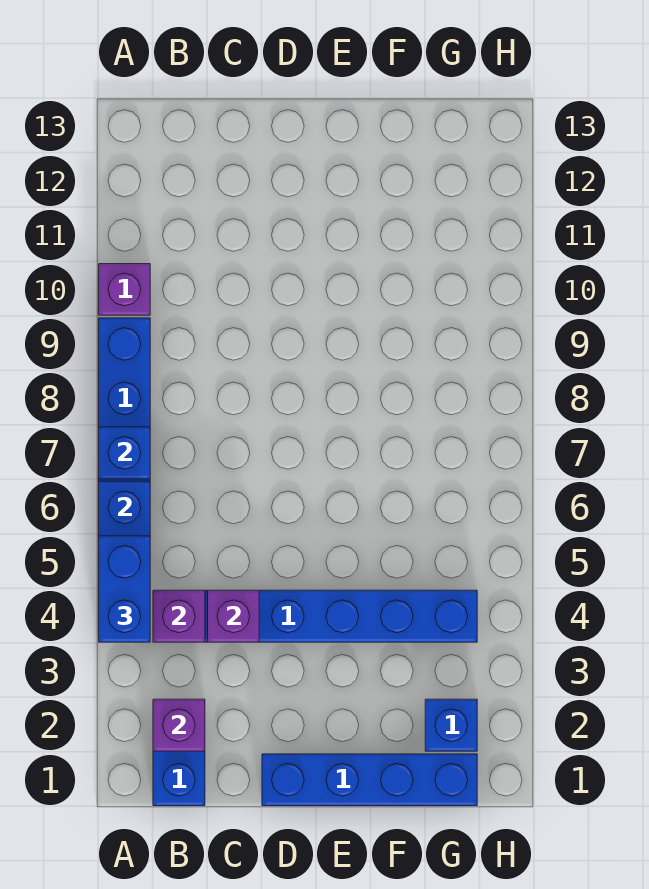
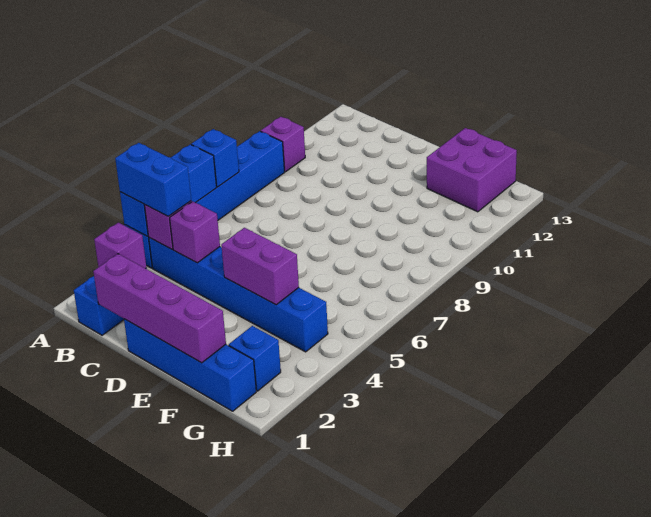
blue brick A4:A5 level 3 -> blue brick A4:B4 level 3
none -> purple brick C1:F1 level 2
none -> purple brick E4:F4 level 2
none -> purple brick F12:G13 level 1

